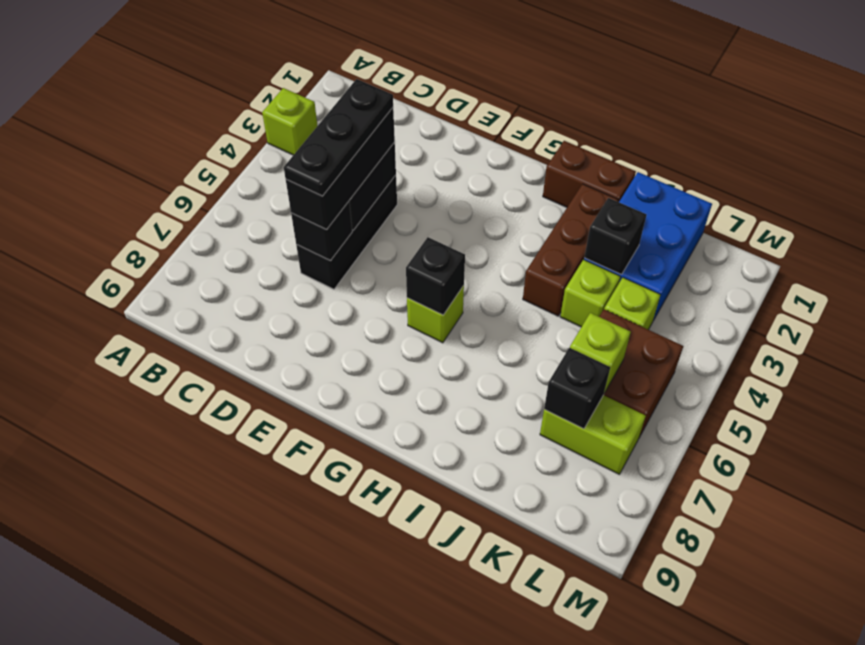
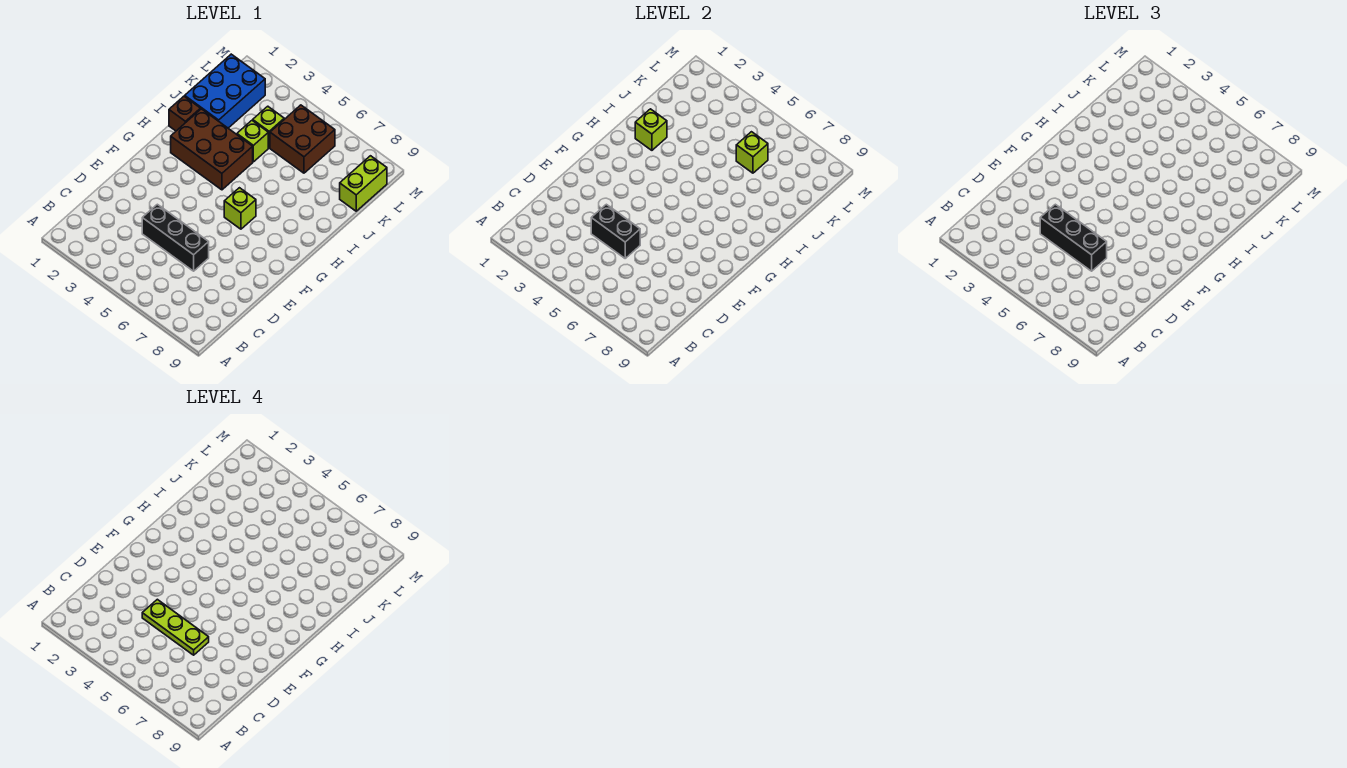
lime brick A3 level 1 -> lime brick I2 level 2
black plate D4:D6 level 4 -> lime plate D4:D6 level 4
black brick D6 level 2 -> none
black brick G6 level 2 -> none
brown brick H1:I1 level 1 -> brown brick I1 level 1
brown brick I2:I4 level 1 -> brown brick H2:I4 level 1
blue brick J1:K3 level 1 -> blue brick J1:L2 level 1
black brick J3 level 2 -> none
lime brick K7:L7 level 1 -> lime brick K9:L9 level 1
black brick K7 level 2 -> none

